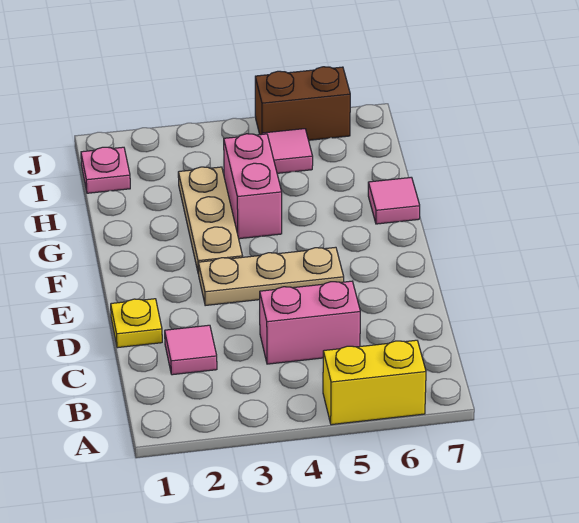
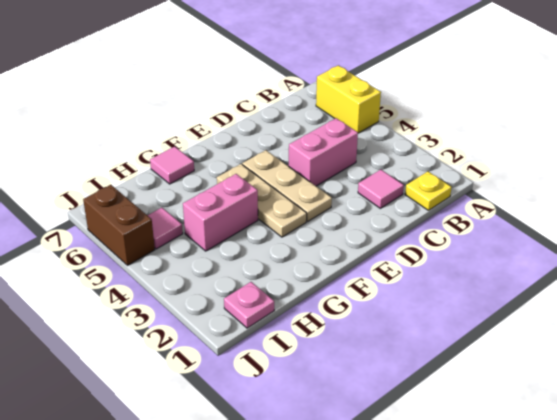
pink brick C4:C5 level 1 -> pink brick C4:D4 level 1
yellow plate D1 level 1 -> yellow plate B1 level 1
tan plate F3:H3 level 1 -> tan plate F3:F5 level 1

